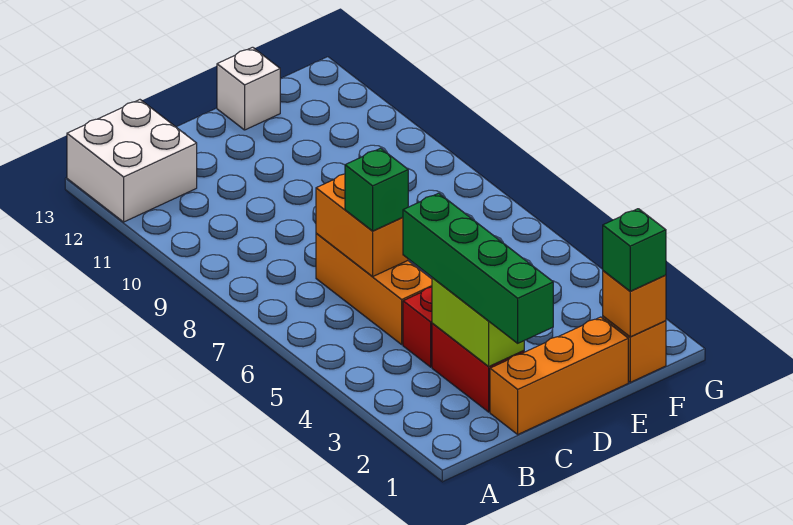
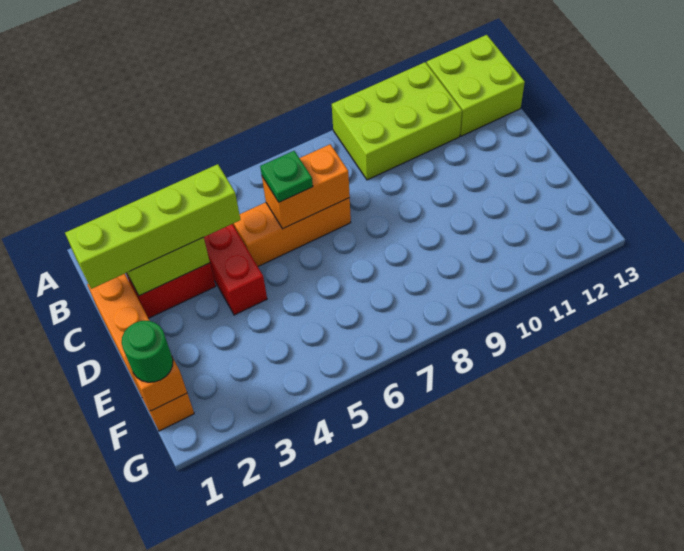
none -> lime brick A9:B11 level 1
white brick A12:B13 level 1 -> lime brick A12:B13 level 1
green brick C1:C4 level 3 -> lime brick C1:C4 level 3
green brick C6 level 3 -> green plate C6 level 3
white brick E13 level 1 -> none
green brick F1 level 3 -> green round brick F1 level 3

